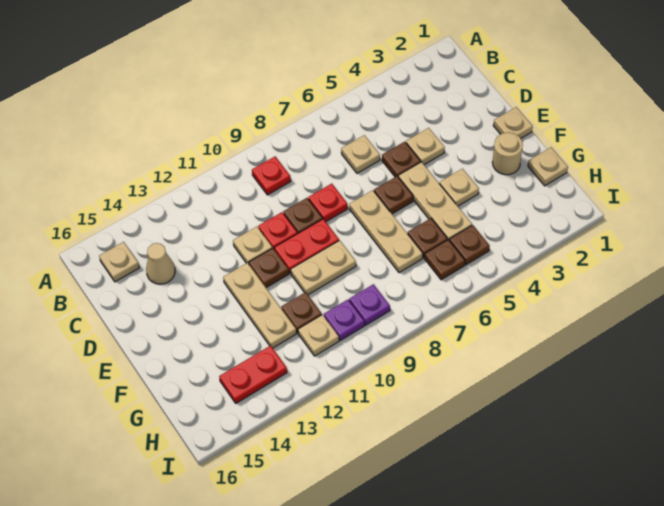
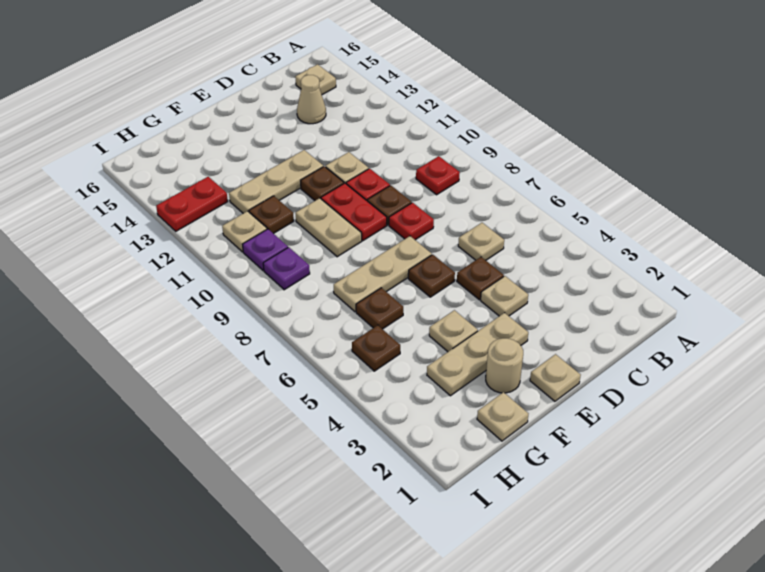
tan plate E5:G5 level 1 -> tan plate E3:G3 level 1
brown plate H6 level 1 -> none
red plate H13:H14 level 1 -> red plate H13:I13 level 1

